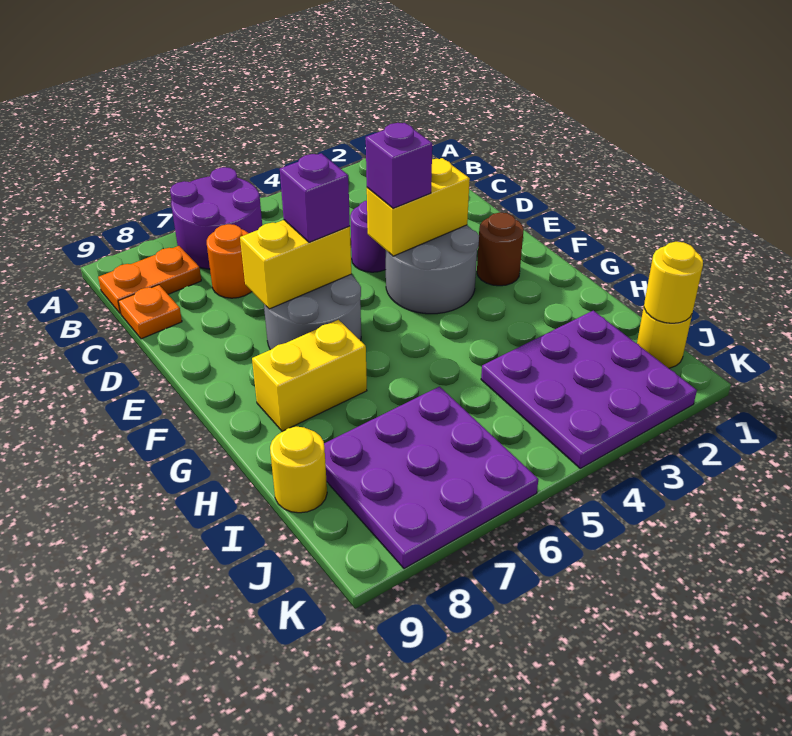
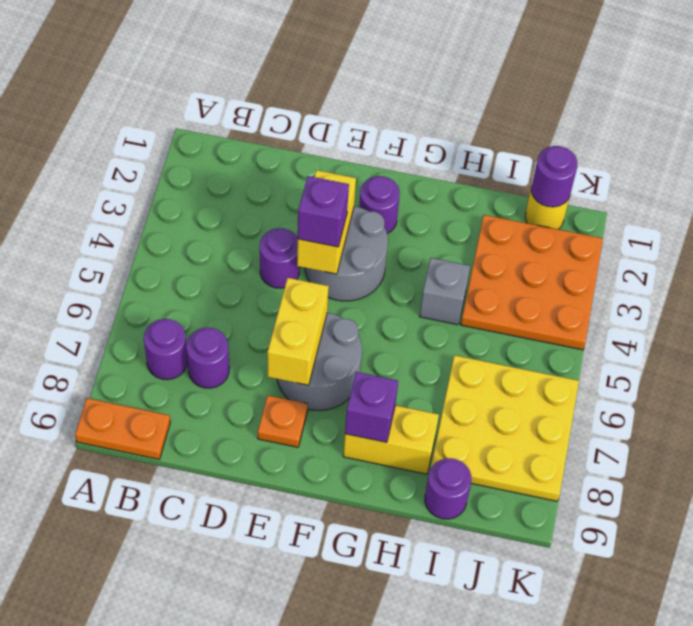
purple round brick A6:B7 level 1 -> purple round brick B7 level 1
orange plate B8:B9 level 1 -> orange plate A9:B9 level 1
orange round brick C7 level 1 -> purple round brick C7 level 1
orange plate C9 level 1 -> orange plate E8 level 1
purple brick E6 level 3 -> purple brick G8 level 2
brown round brick F2 level 1 -> purple round brick F2 level 1
yellow brick G7:G8 level 1 -> yellow brick G8:H8 level 1
none -> grey brick H4 level 1
purple plate I2:K4 level 1 -> orange plate I2:K4 level 1
purple plate I6:K8 level 1 -> yellow plate I6:K8 level 1
yellow round brick I9 level 1 -> purple round brick I9 level 1
yellow round brick J1 level 2 -> purple round brick J1 level 2

